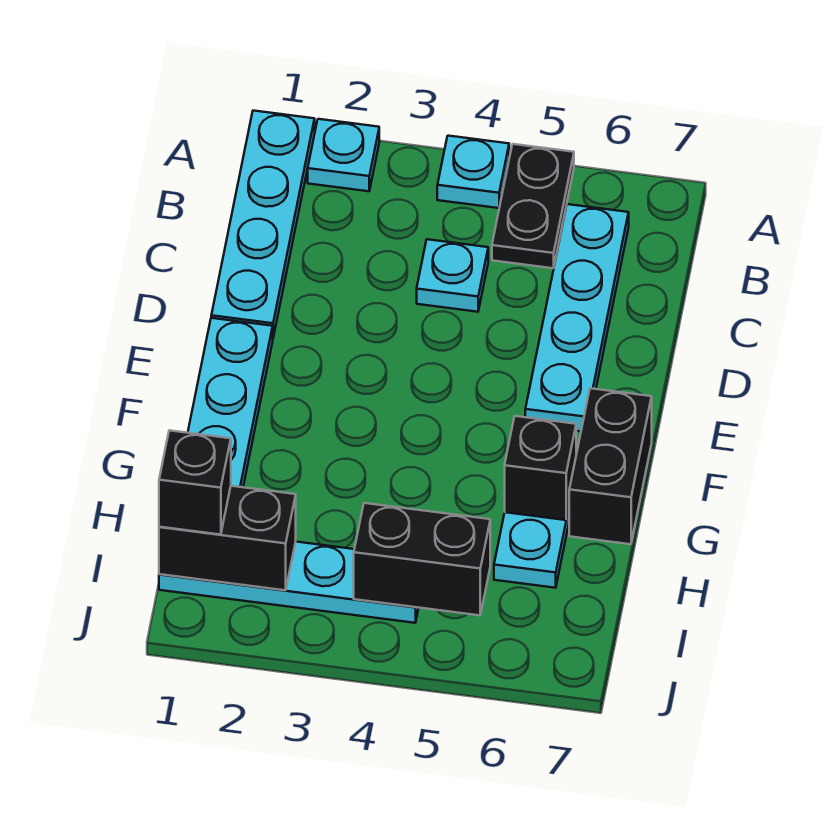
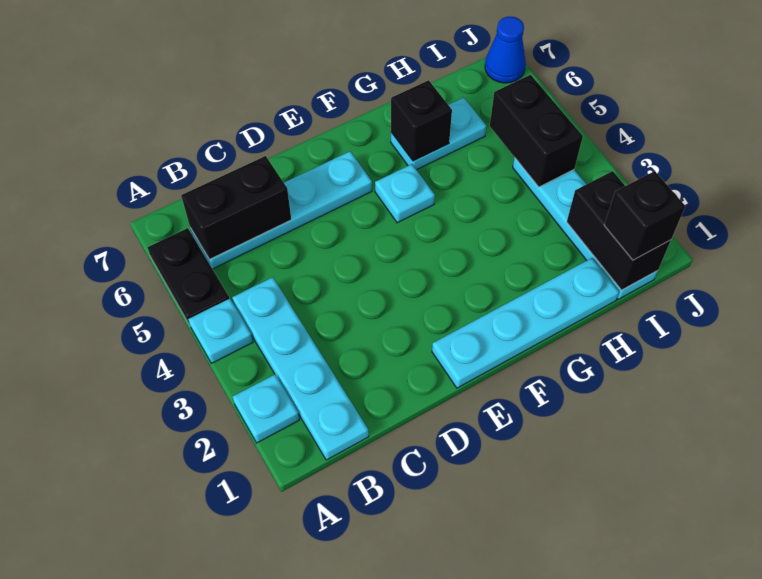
cyan plate A1:D1 level 1 -> cyan plate B1:B4 level 1
black plate A5:B5 level 1 -> black plate A5:A6 level 1
cyan plate C4 level 1 -> cyan plate F5 level 1
black brick F7:G7 level 1 -> black brick B6:C6 level 2
none -> blue cone J7 level 1

